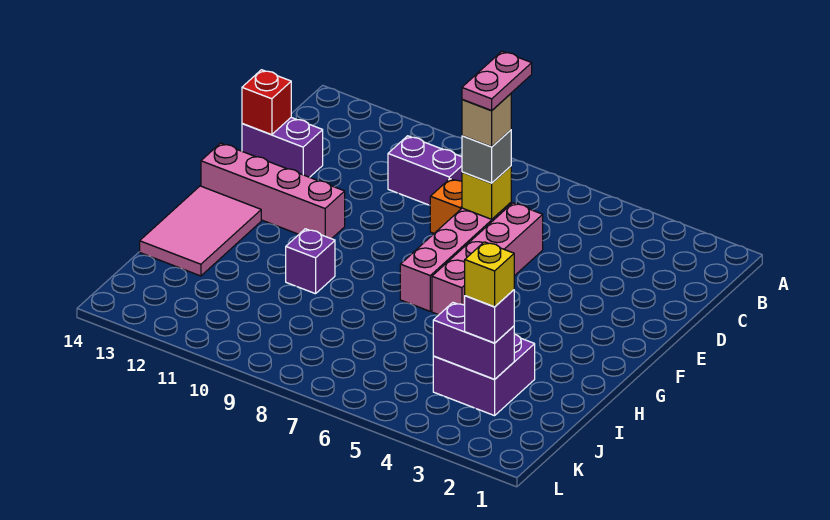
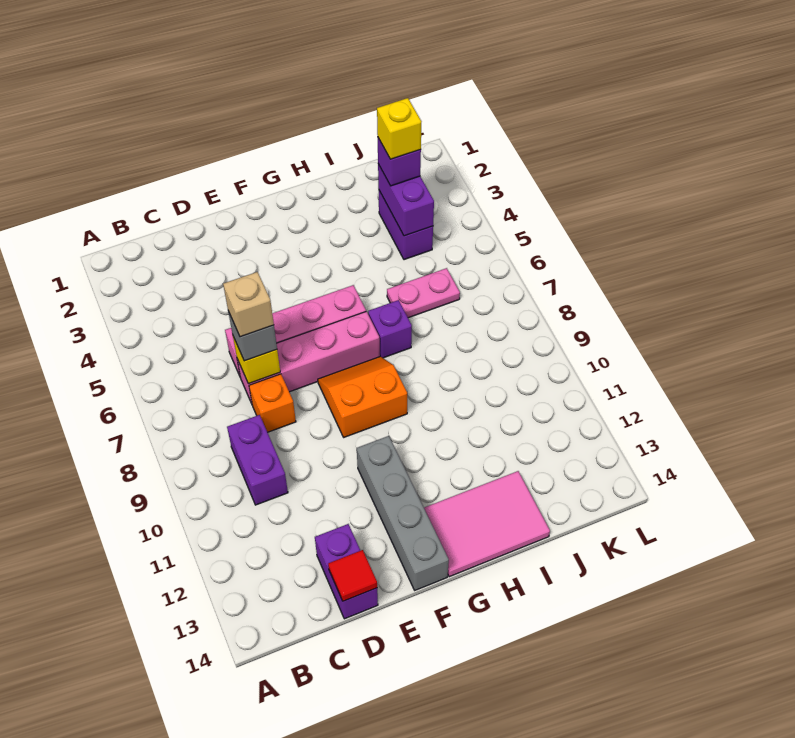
pink plate C7:D7 level 5 -> pink plate I6:J6 level 1
red brick D14 level 2 -> red tile D14 level 2
none -> orange slope F8:G9 level 1 top 9
pink brick F11:F14 level 1 -> grey brick F11:F14 level 1
purple brick H10 level 1 -> purple brick H7 level 1
purple brick I3:J4 level 1 -> purple brick J3:J4 level 1

